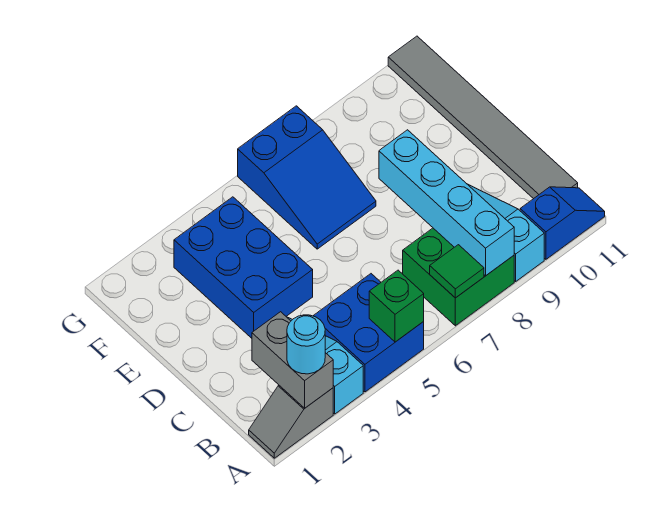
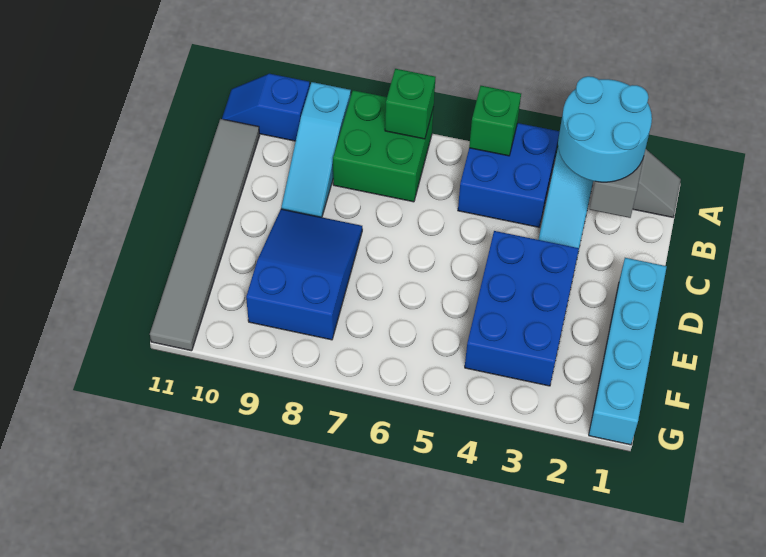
cyan round brick A2 level 3 -> cyan round brick A2:B3 level 3
green tile A7 level 2 -> green brick A7 level 2
cyan brick A8:D8 level 2 -> cyan brick D1:G1 level 1
blue slope E6:G7 level 1 top G -> blue slope D8:F9 level 1 top F

